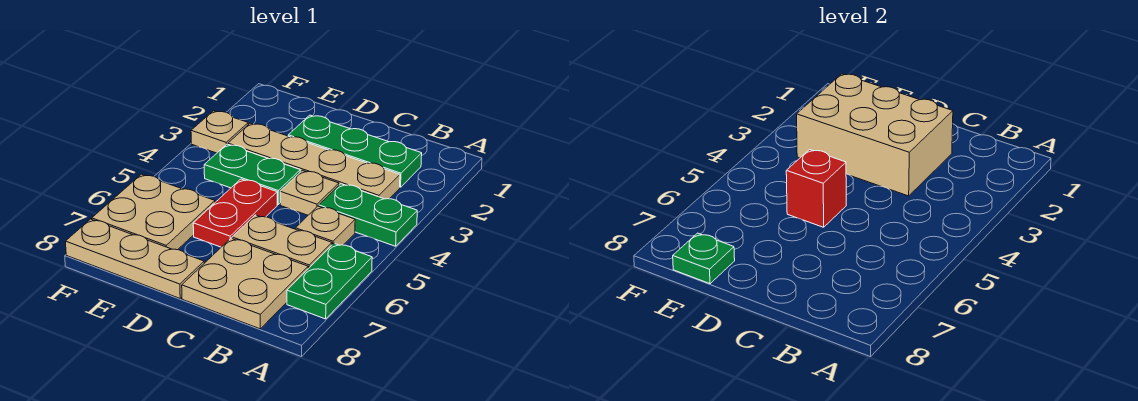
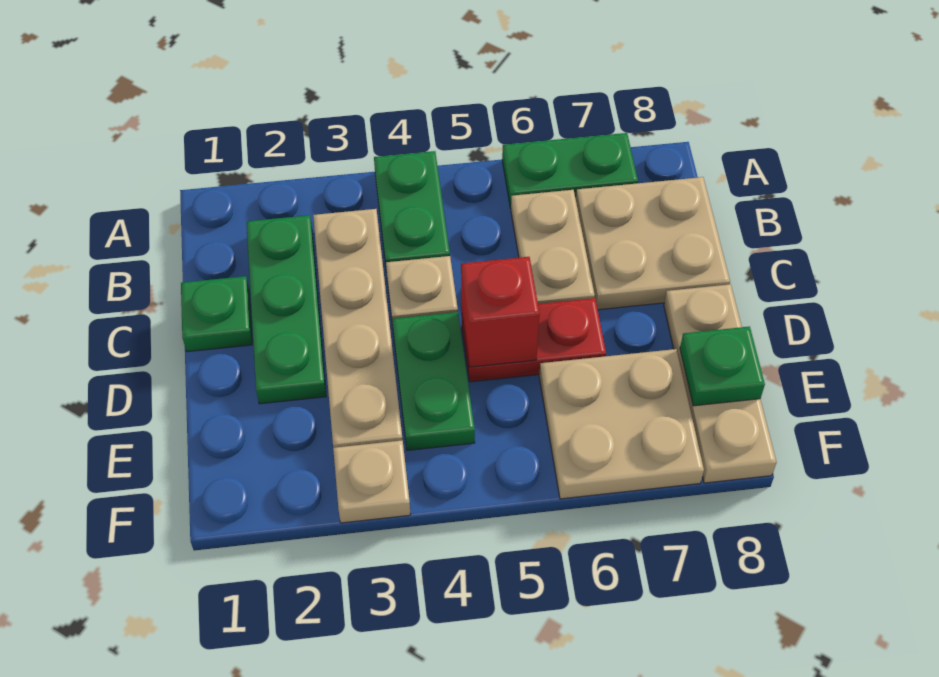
tan plate B5 level 1 -> none
none -> green plate C1 level 1
tan brick C2:E3 level 2 -> none

